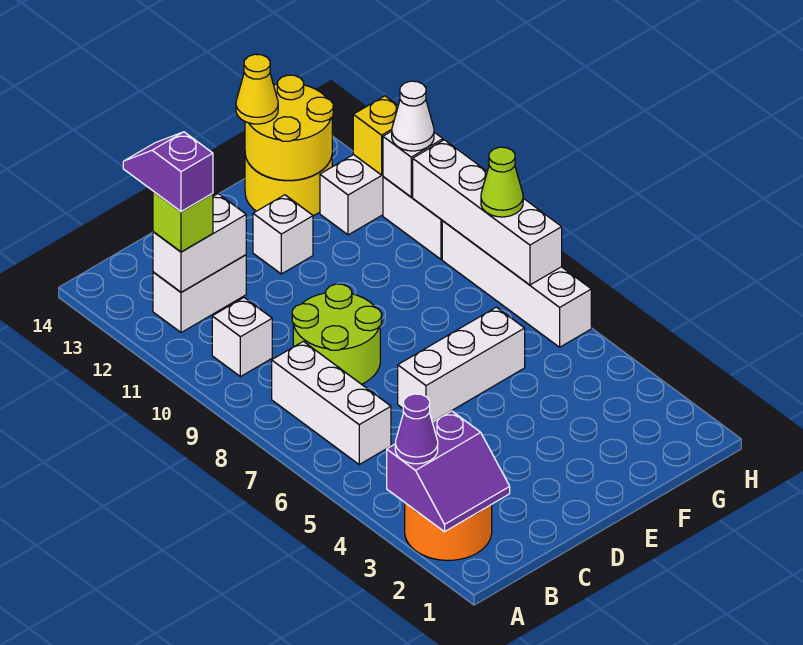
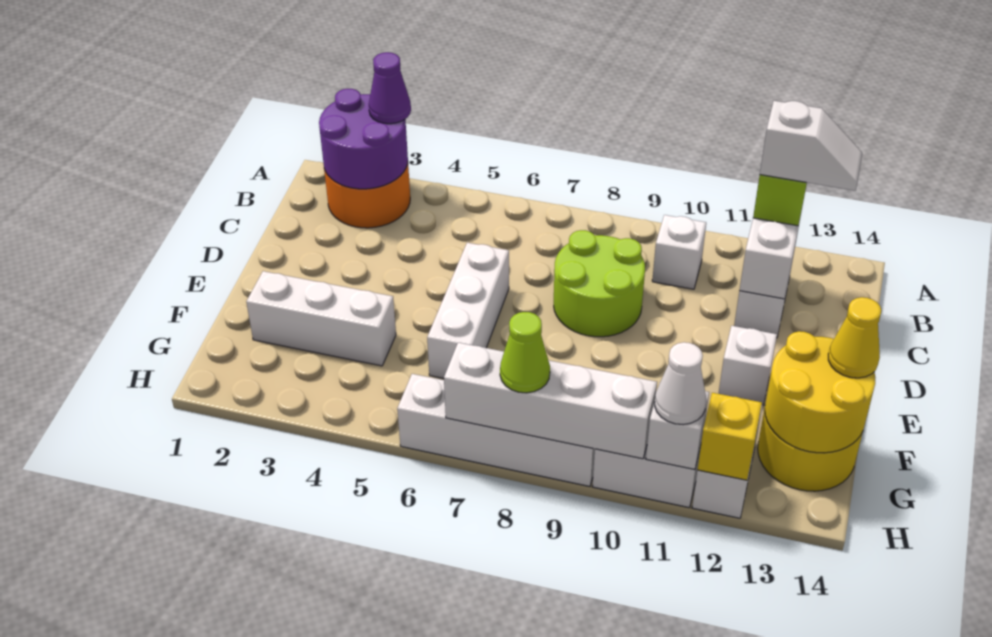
purple slope A2:B3 level 2 top 3 -> purple round brick A2:B3 level 2
white brick B6:B8 level 1 -> white brick F2:F4 level 1
purple slope B12:B13 level 4 top 12 -> white slope B12:B13 level 4 top 12

